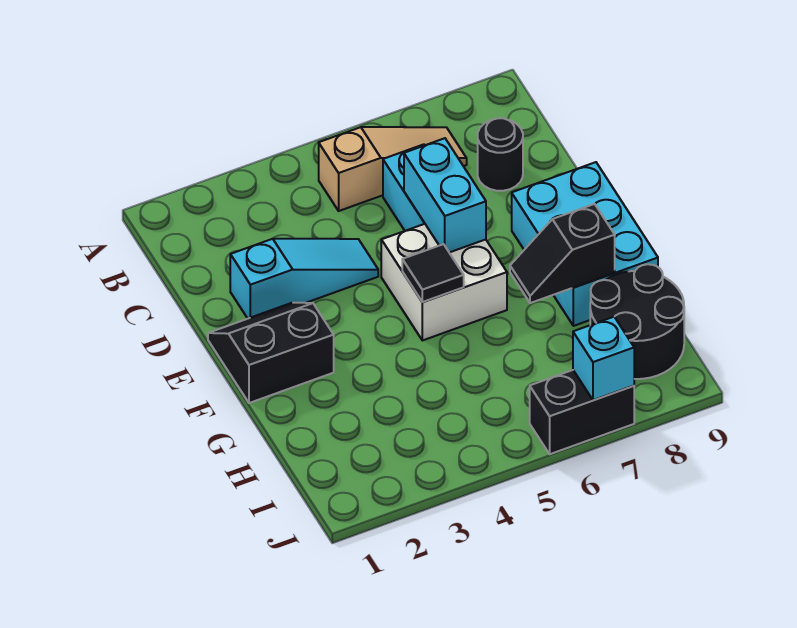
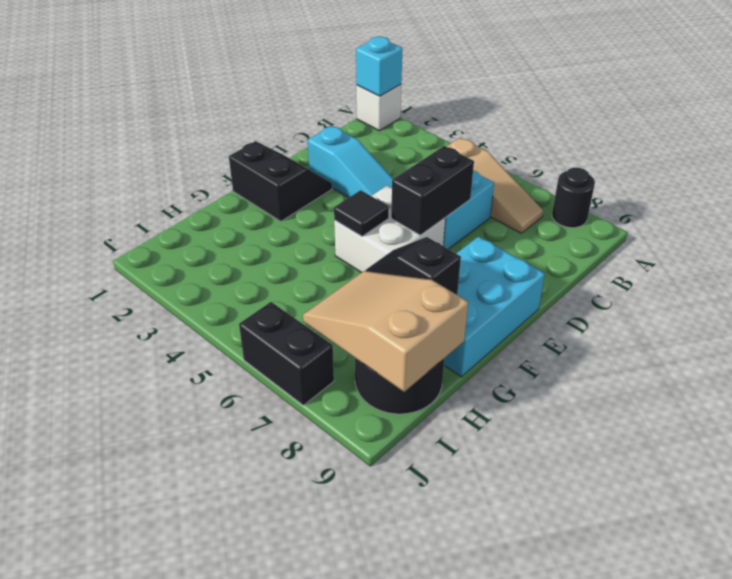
none -> white brick A1 level 1
black round brick C8 level 1 -> black round brick A8 level 1
cyan brick D6:E6 level 2 -> black brick D6:E6 level 2
none -> tan slope H7:I9 level 2 top 9
cyan brick J7 level 2 -> cyan brick A1 level 2

